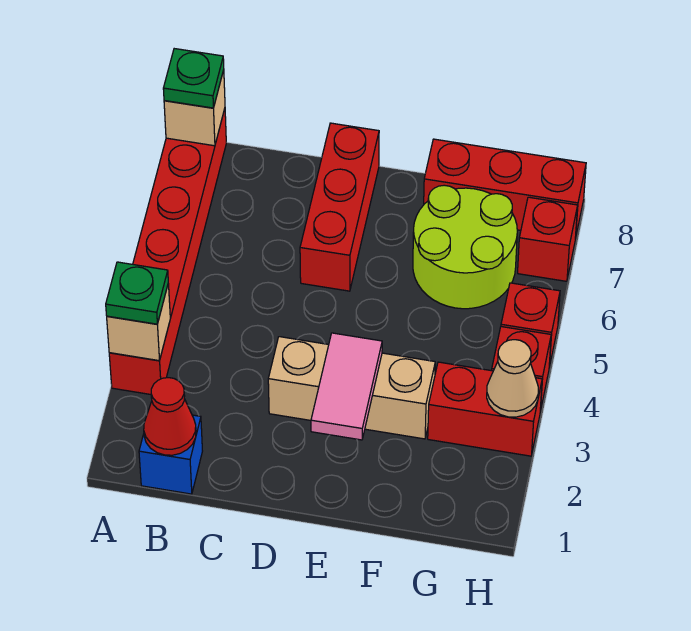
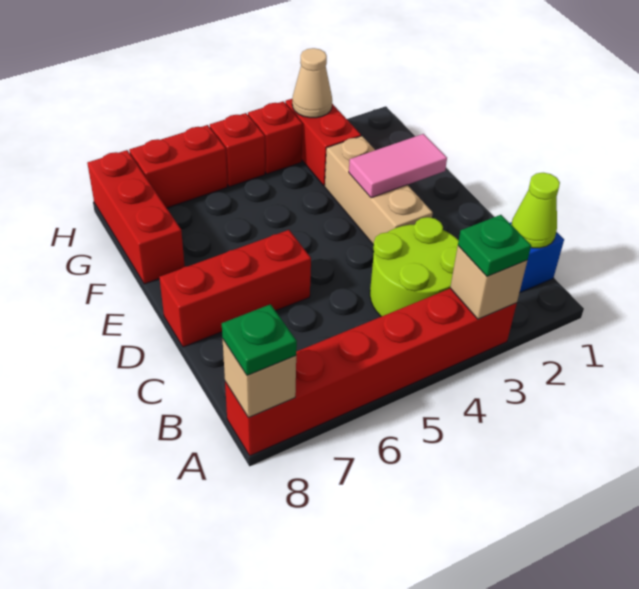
red cone B1 level 2 -> lime cone B1 level 2
lime round brick F6:G7 level 1 -> lime round brick B3:C4 level 1
red brick H7 level 1 -> red brick H6:H7 level 1

